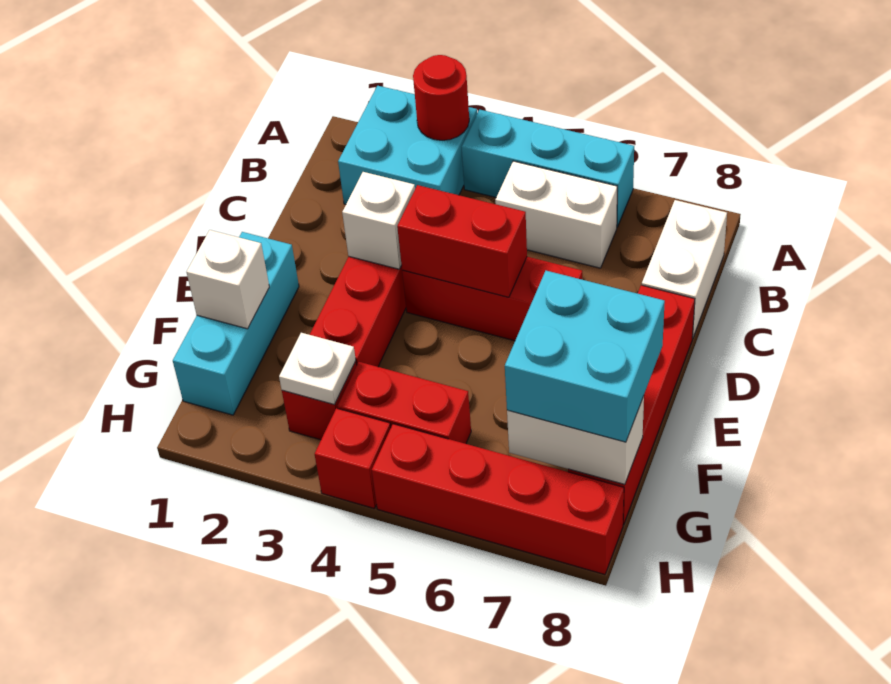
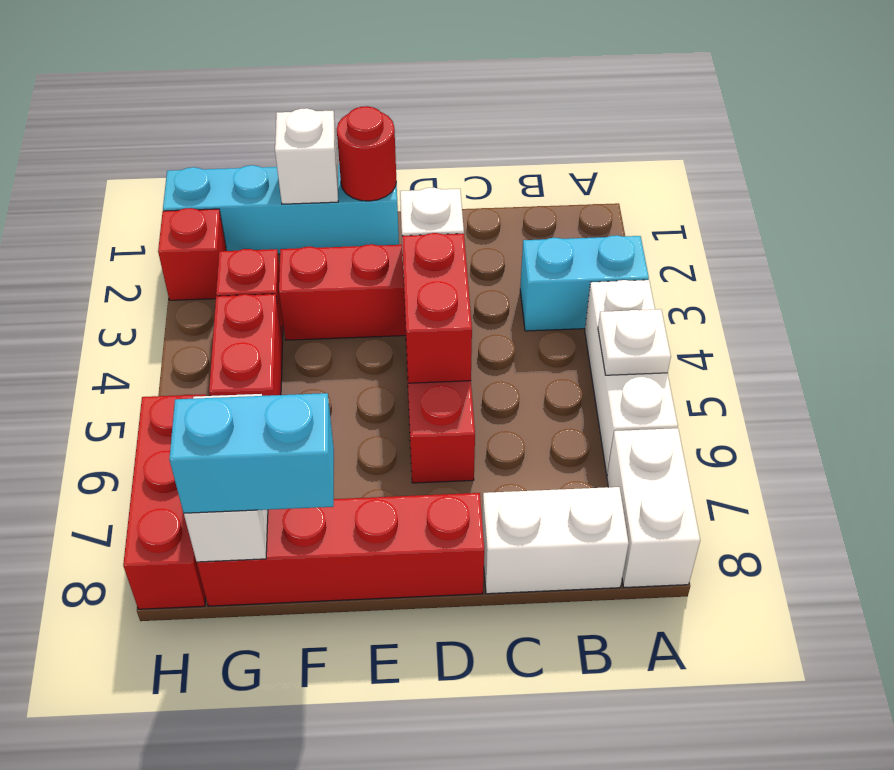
cyan brick A2:B3 level 1 -> cyan brick A3:B3 level 1
red round brick A3 level 2 -> red round brick E1 level 2
cyan brick A4:A6 level 1 -> white brick A4:A6 level 1
white brick B5:B6 level 1 -> white brick A7:A8 level 1
cyan brick E1:G1 level 1 -> cyan brick E1:H1 level 1
cyan brick F7:G8 level 3 -> cyan brick F8:G8 level 3
white plate G3 level 2 -> white plate A5 level 2
red brick H4 level 1 -> red brick H2 level 1
red brick H5:H8 level 1 -> red brick H6:H8 level 1

